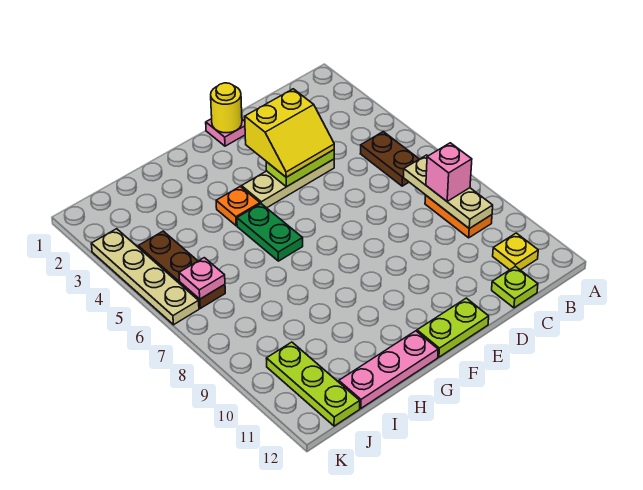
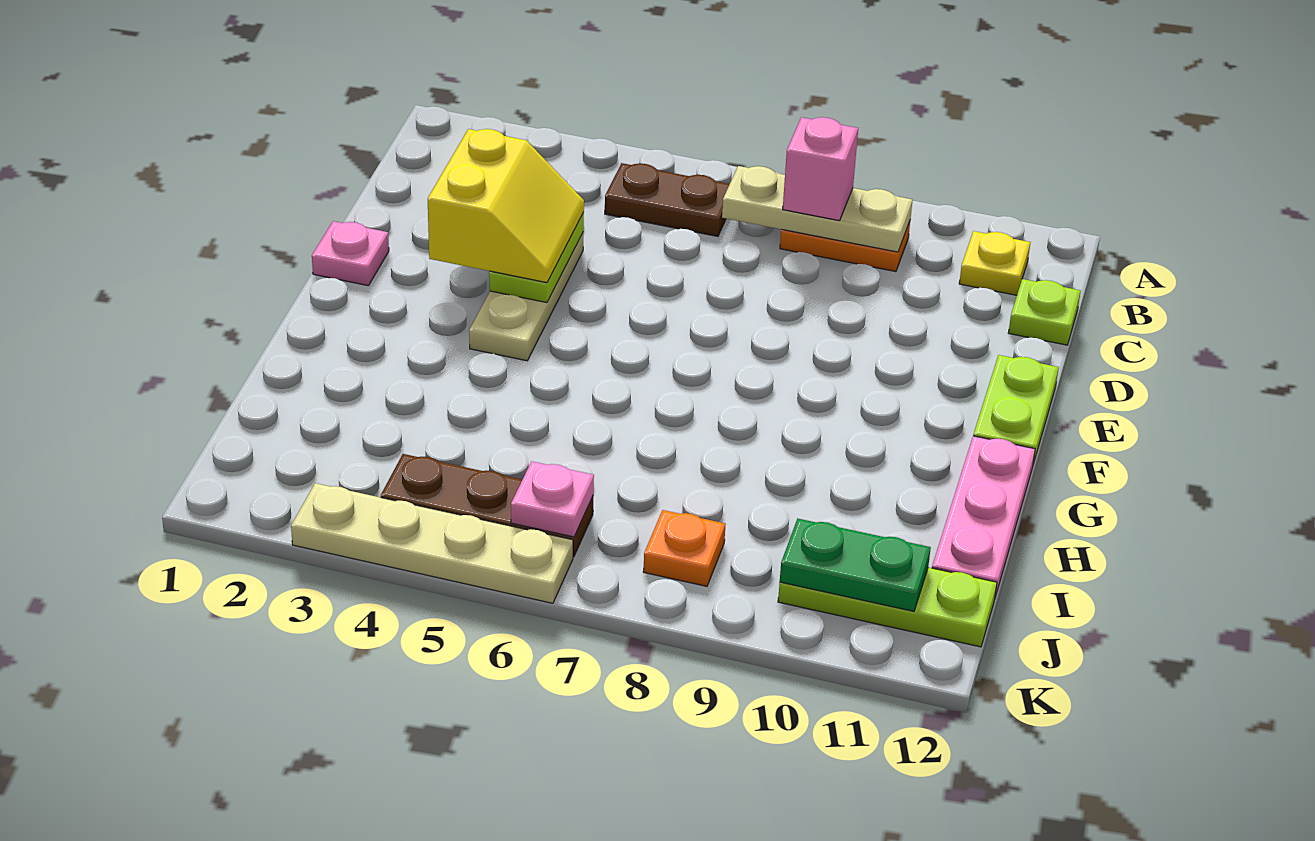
yellow round brick E1 level 2 -> none
orange plate G4 level 1 -> orange plate J8 level 1
green plate G5:G6 level 1 -> green plate J10:J11 level 2

